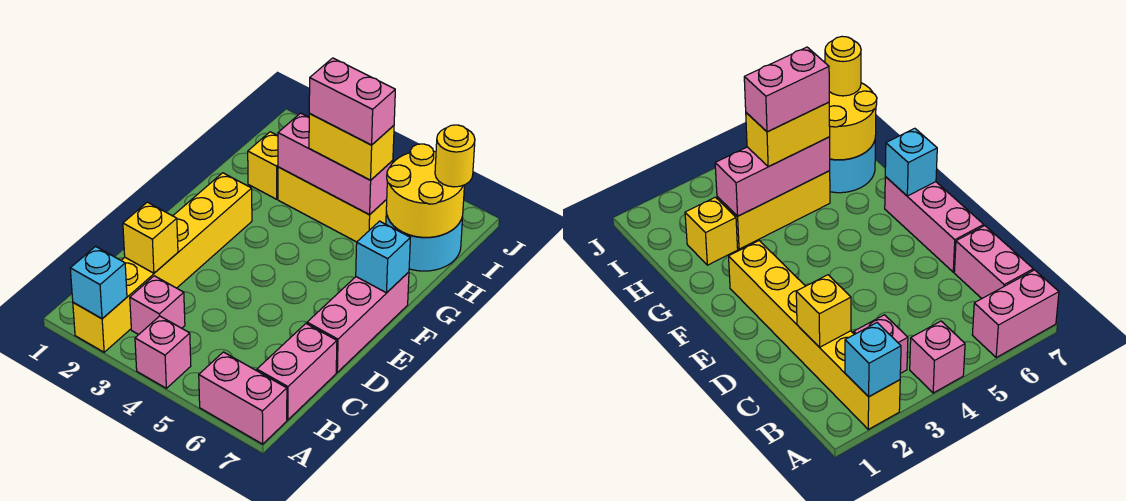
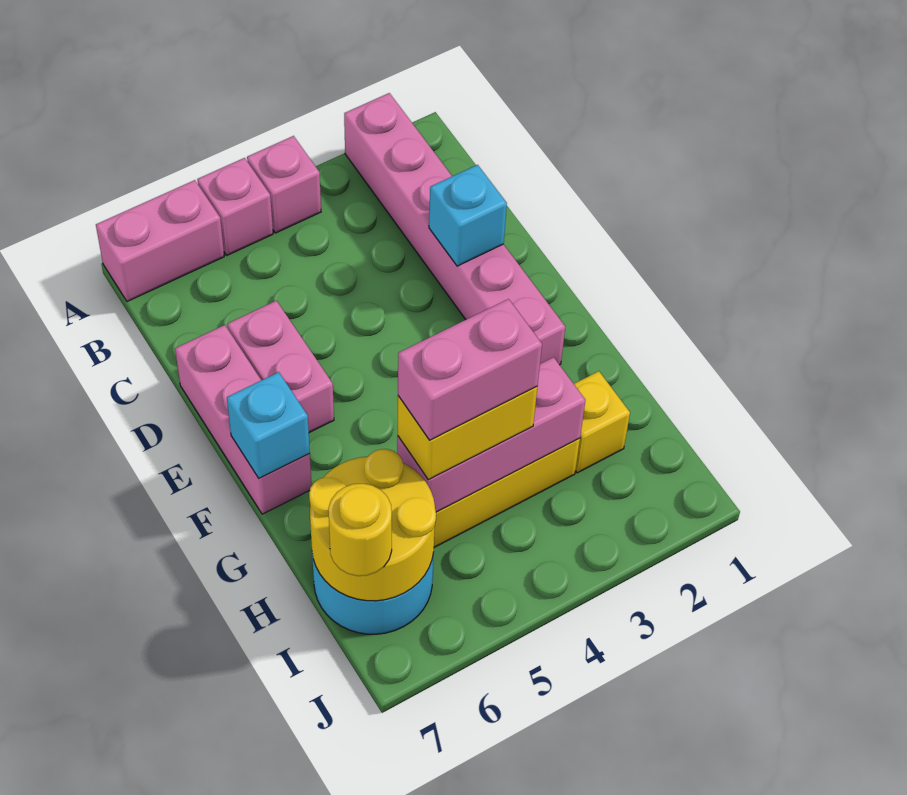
yellow brick A2:F2 level 1 -> pink brick A2:F2 level 1
cyan brick A2 level 2 -> cyan brick D2 level 2
pink brick B3 level 1 -> pink brick A5 level 1
pink brick B7:C7 level 1 -> pink brick D6:E6 level 1
yellow brick C2 level 2 -> none

